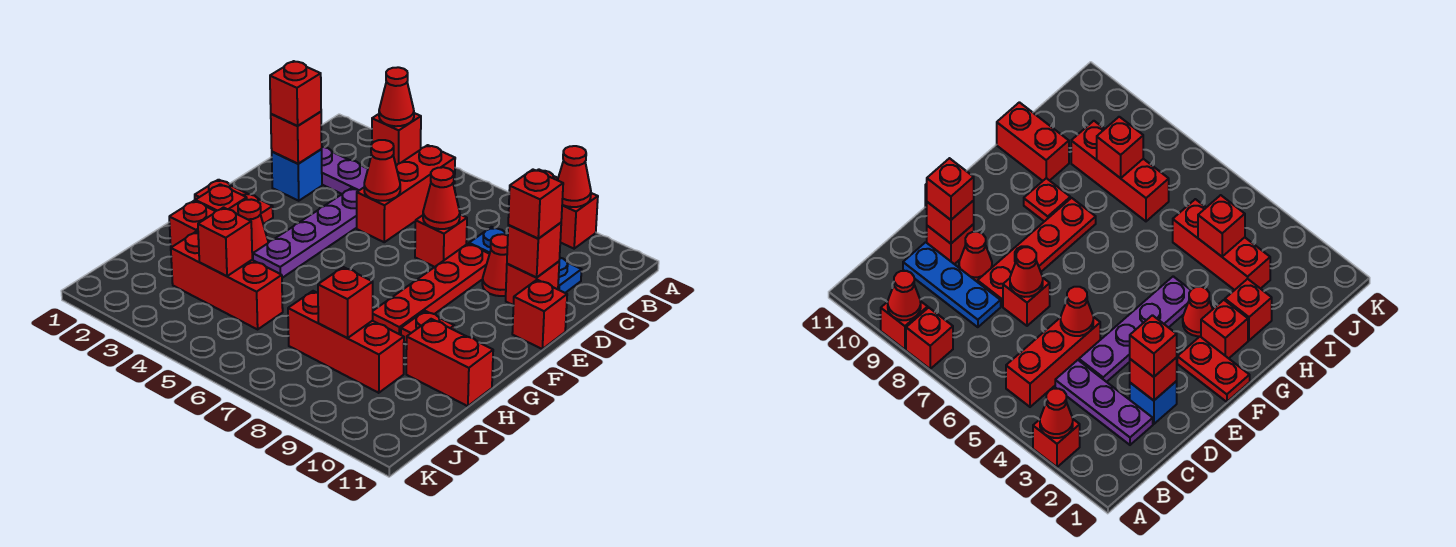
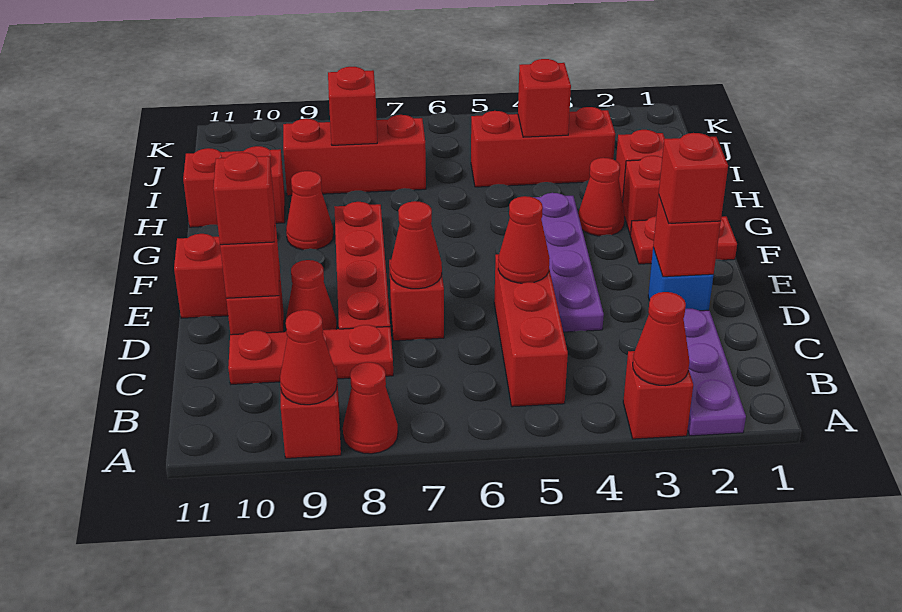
red brick A8 level 1 -> red cone A8 level 1
purple plate C2:C4 level 1 -> purple plate A2:C2 level 1
blue plate C8:C10 level 1 -> red plate C8:C10 level 1
red plate G9 level 1 -> red cone G9 level 1

